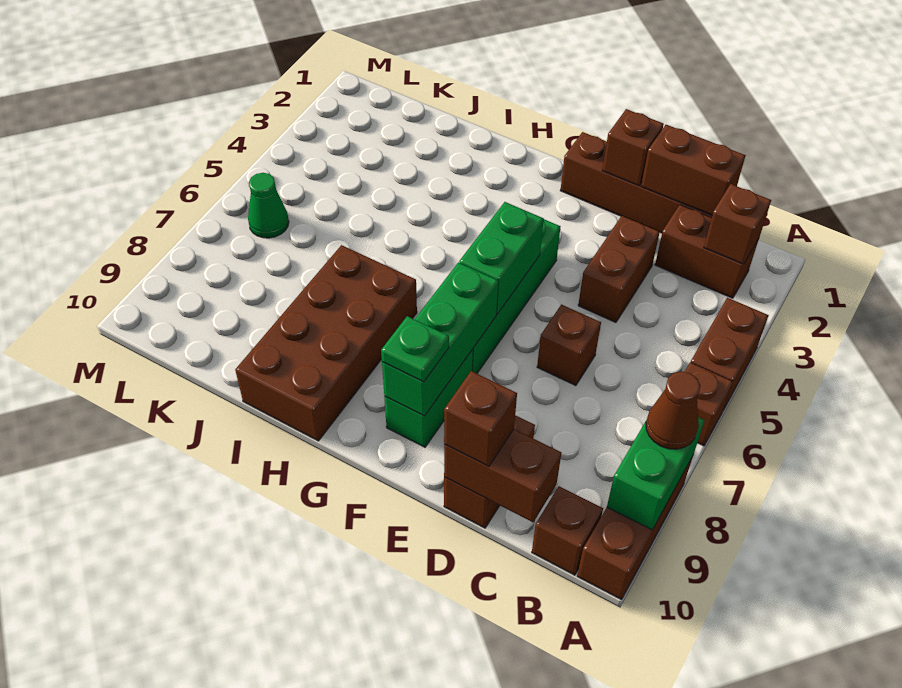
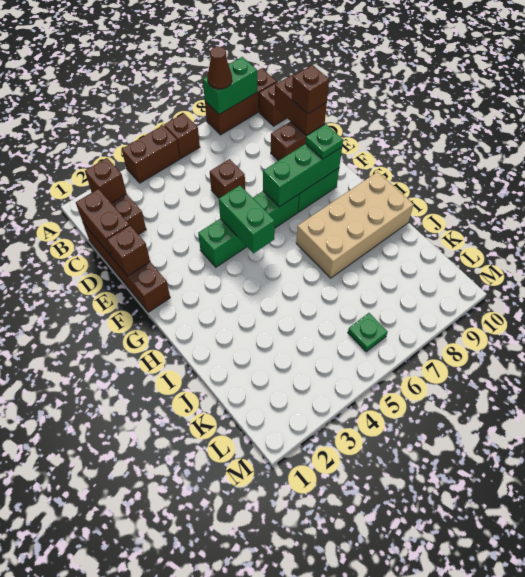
brown brick D3:D4 level 1 -> none
green brick F5:F6 level 2 -> green brick F5:G5 level 2
brown brick H7:I10 level 1 -> tan brick H7:I10 level 1
green cone L6 level 1 -> green plate L6 level 1

